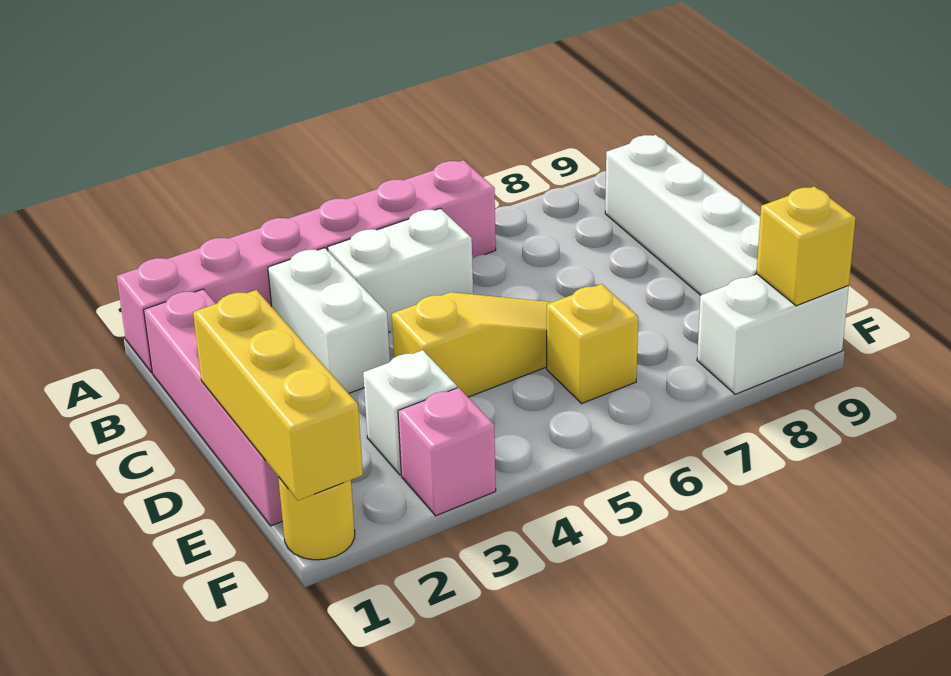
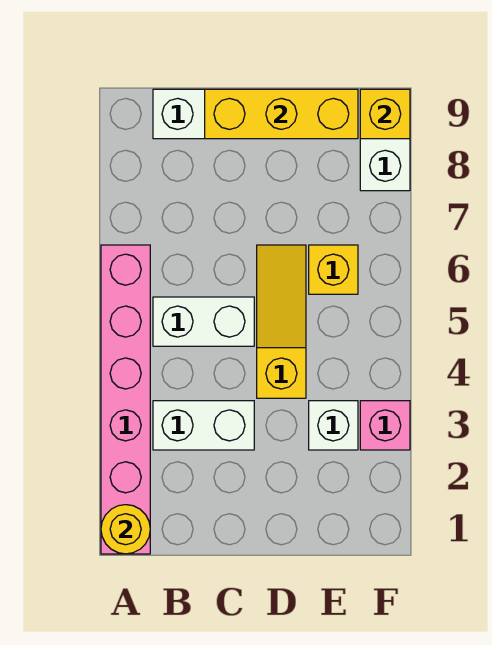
pink brick B1:E1 level 1 -> none
white brick B4:B5 level 1 -> white brick B5:C5 level 1
yellow brick D1:F1 level 2 -> yellow brick C9:E9 level 2
yellow round brick F1 level 1 -> yellow round brick A1 level 2

